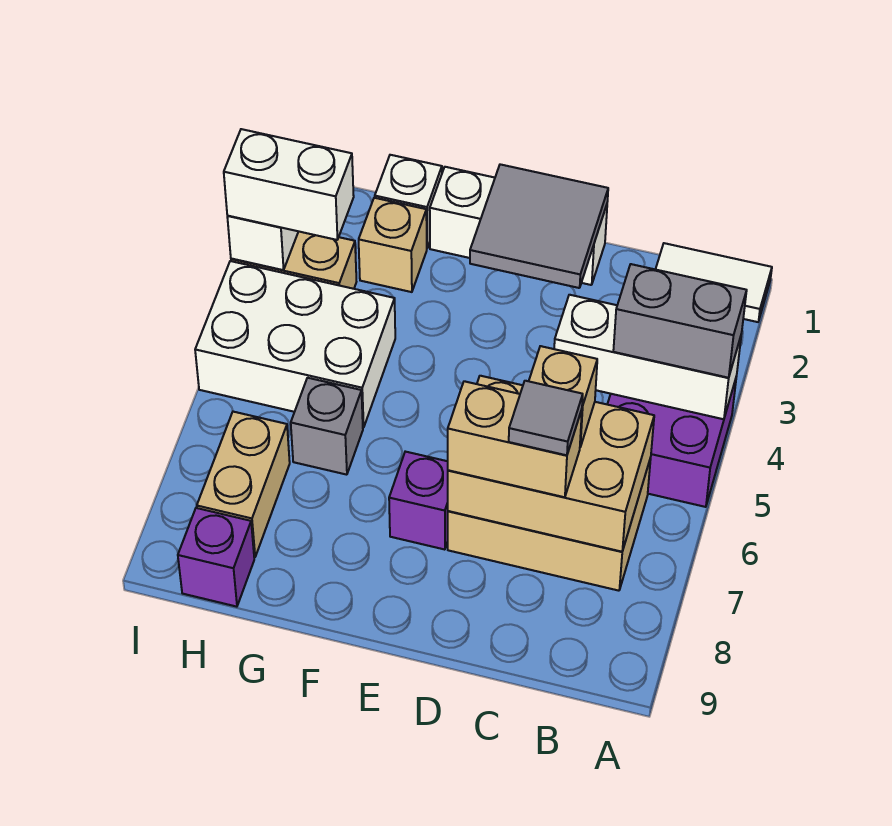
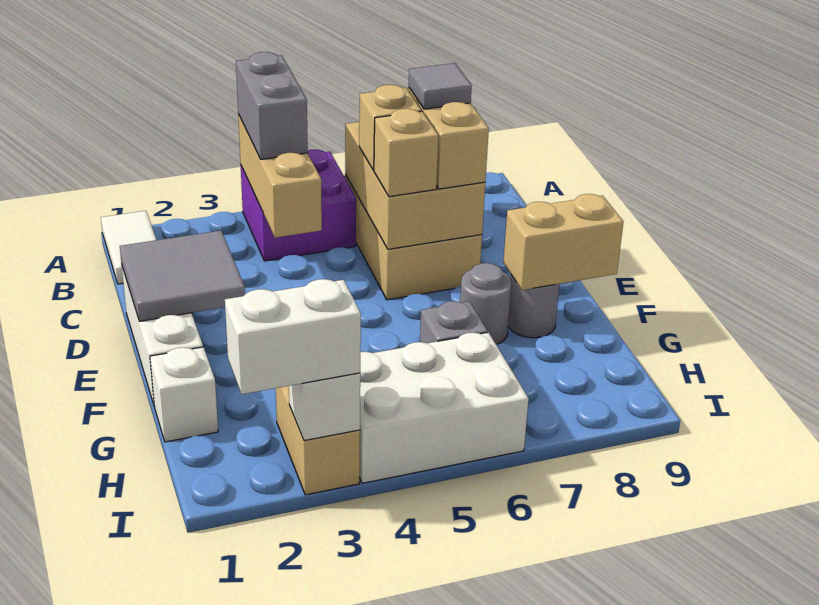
white brick A4:C4 level 2 -> tan brick A4:C4 level 2
purple brick E7 level 1 -> none
none -> grey round brick F7 level 1
none -> grey round brick F8 level 1
tan brick G2 level 1 -> tan brick D6 level 3
white brick G4:I5 level 1 -> white brick H4:I6 level 1
white brick H3:I3 level 3 -> white brick I2:I3 level 3
tan brick H7:H8 level 1 -> tan brick F8:F9 level 2
purple brick H9 level 1 -> none

